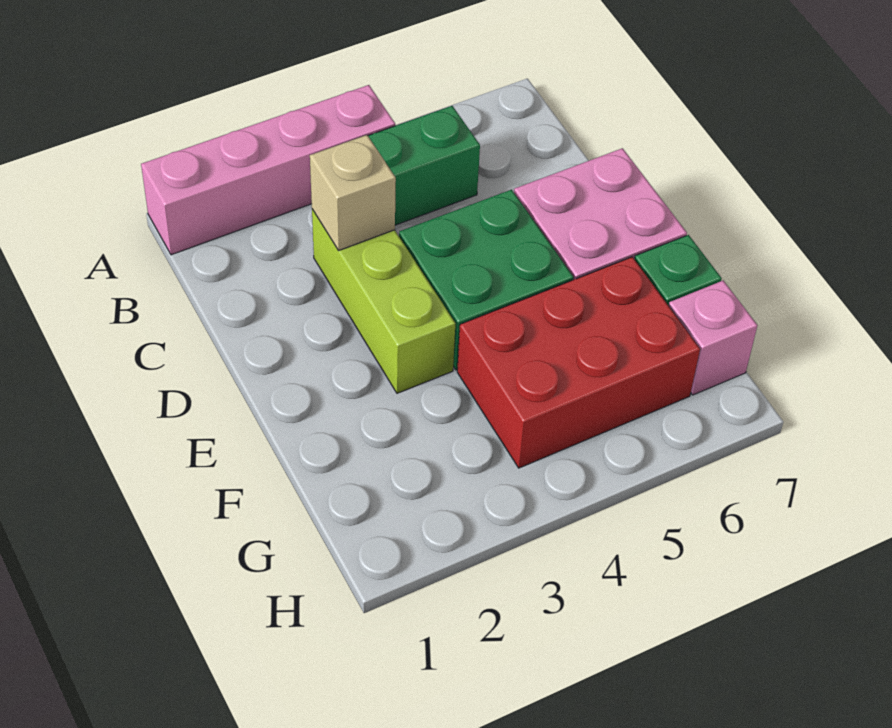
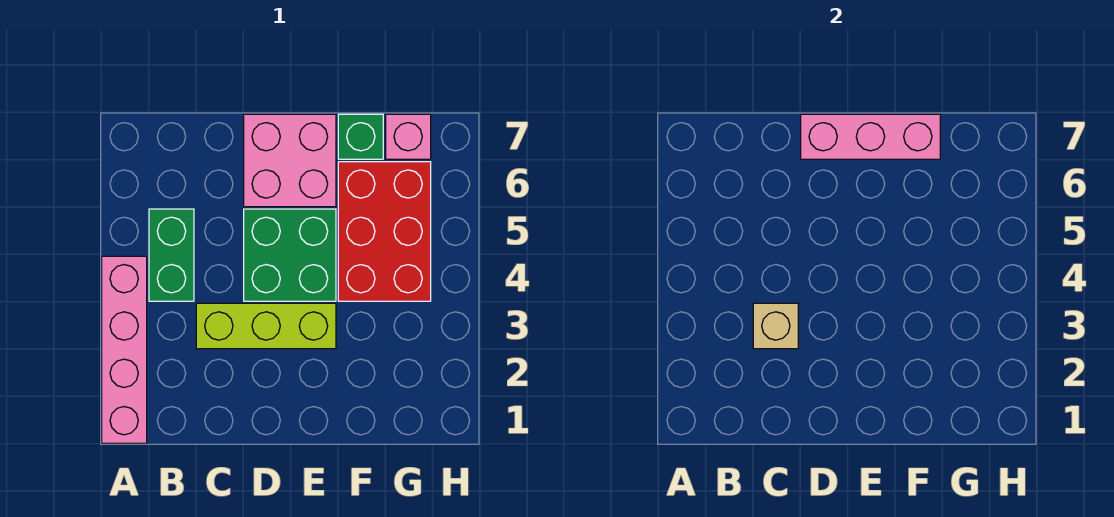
none -> pink brick D7:F7 level 2

